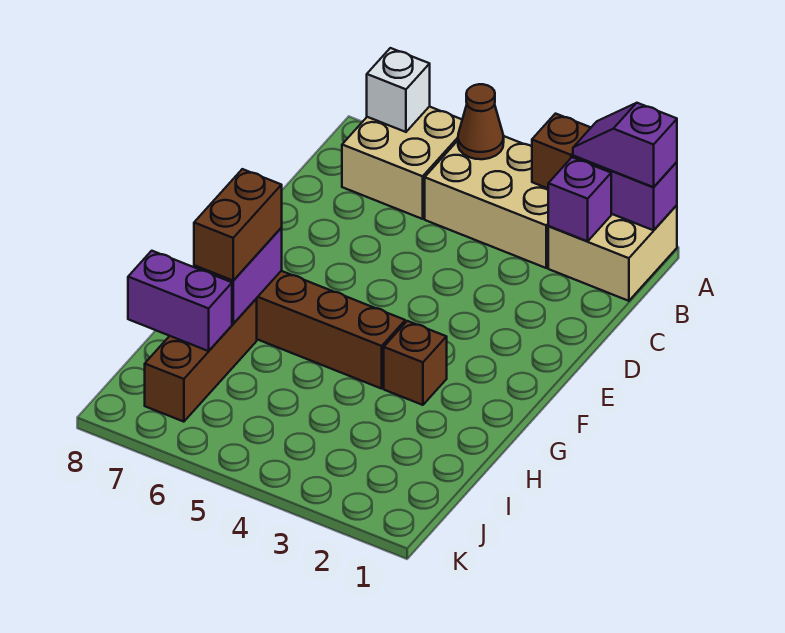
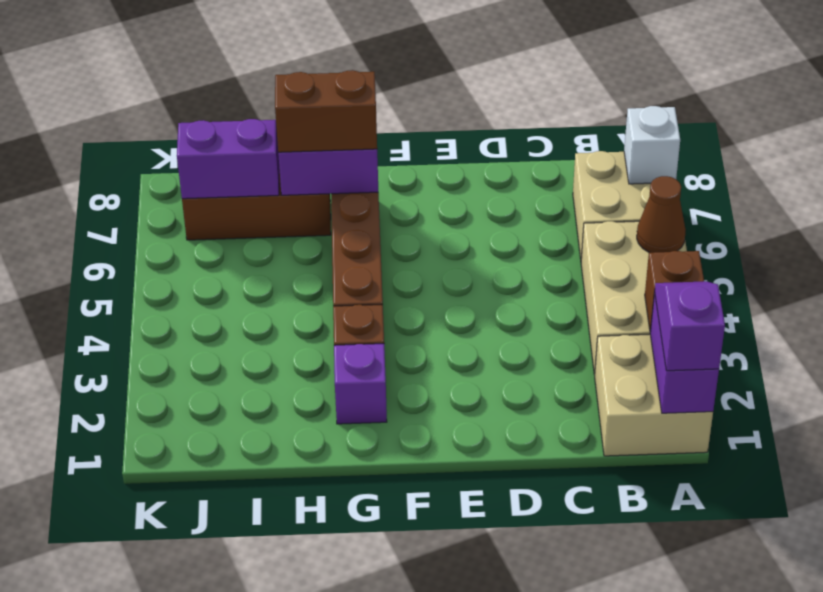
purple brick B2 level 2 -> purple brick G2 level 1
purple brick I7:I8 level 2 -> purple brick I7:J7 level 2

